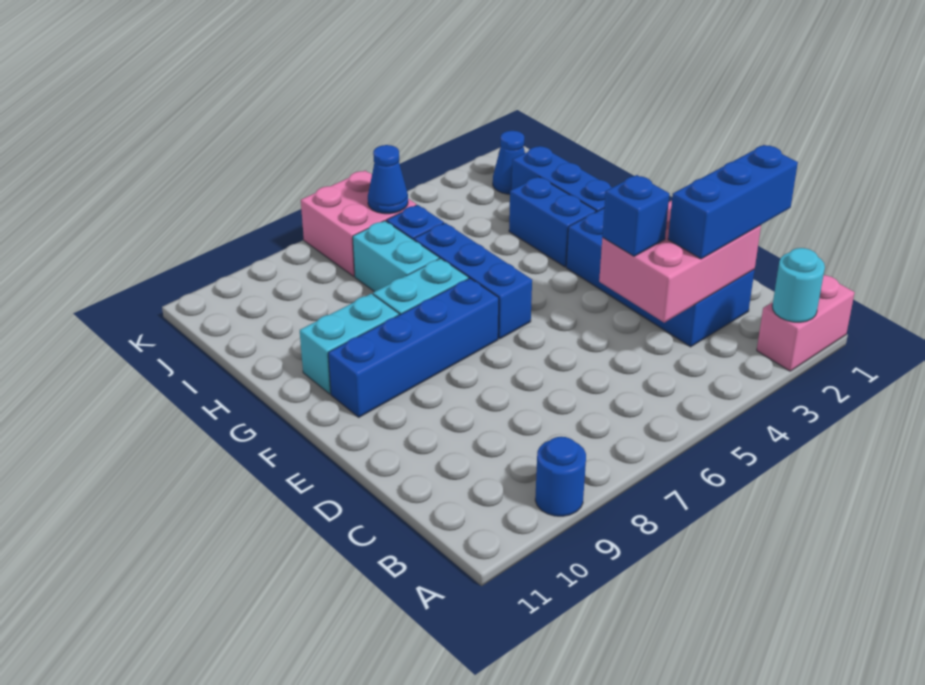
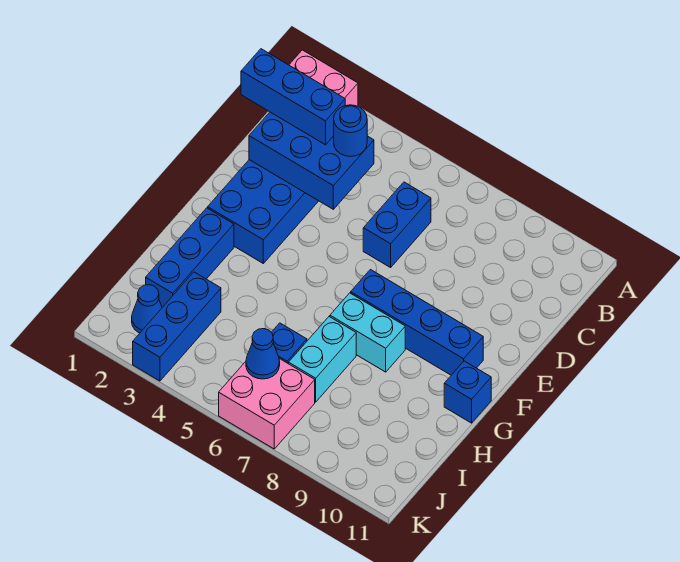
cyan round brick A2 level 2 -> none
blue round brick A9 level 1 -> blue round brick C4 level 3
pink brick C2:D4 level 2 -> blue brick C2:D4 level 2
blue brick D4 level 3 -> blue brick G11 level 1
blue brick F6:H6 level 1 -> blue brick I3:K3 level 1
blue brick G3:H3 level 1 -> blue brick C6:D6 level 1
cyan brick G9:G10 level 1 -> none

